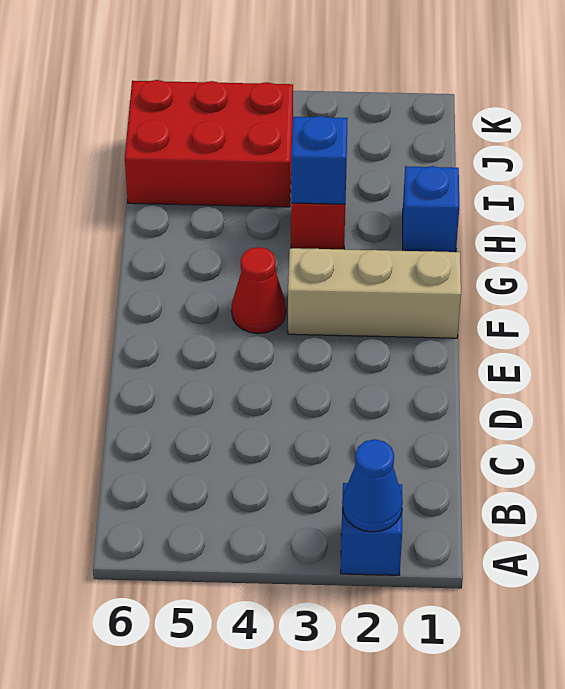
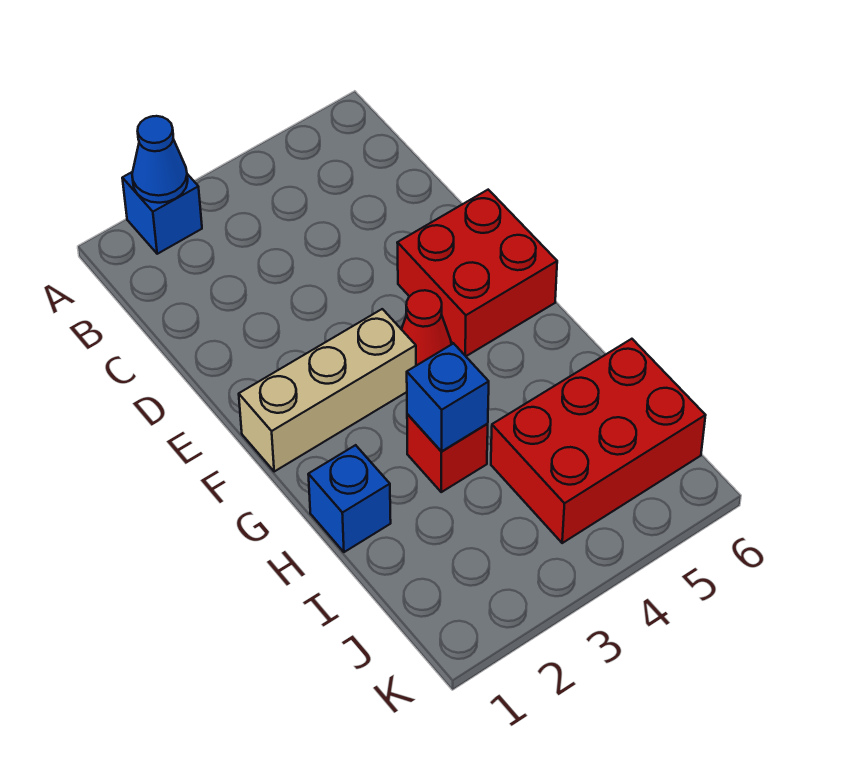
none -> red brick E5:F6 level 1

